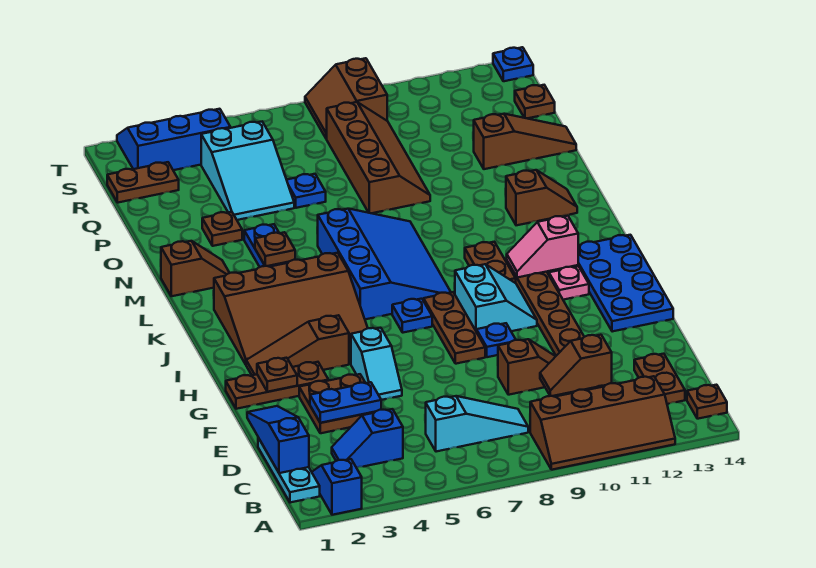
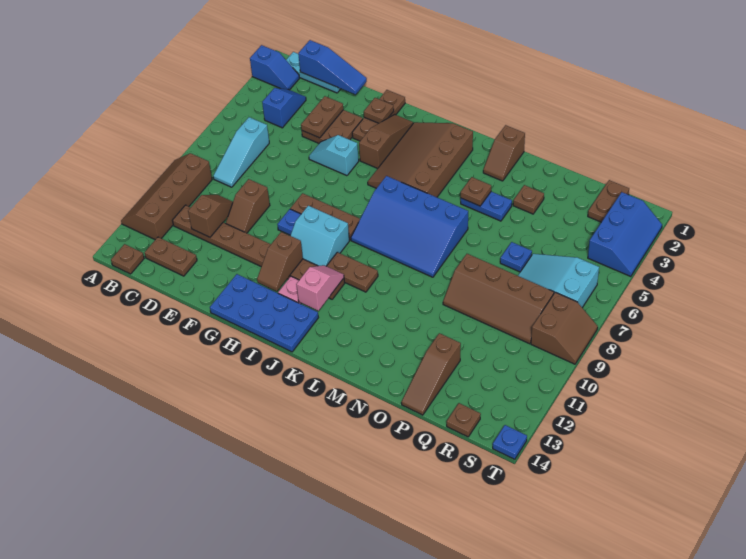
blue plate E3:E4 level 2 -> brown plate E3:E4 level 2
blue plate I7 level 1 -> none
brown slope M12:M13 level 1 top 12 -> brown slope H11:H12 level 2 top 11
cyan slope P4:R5 level 1 top R -> cyan slope Q6:S7 level 1 top S
brown slope S8:T9 level 1 top 9 -> brown slope S8:T9 level 1 top S

